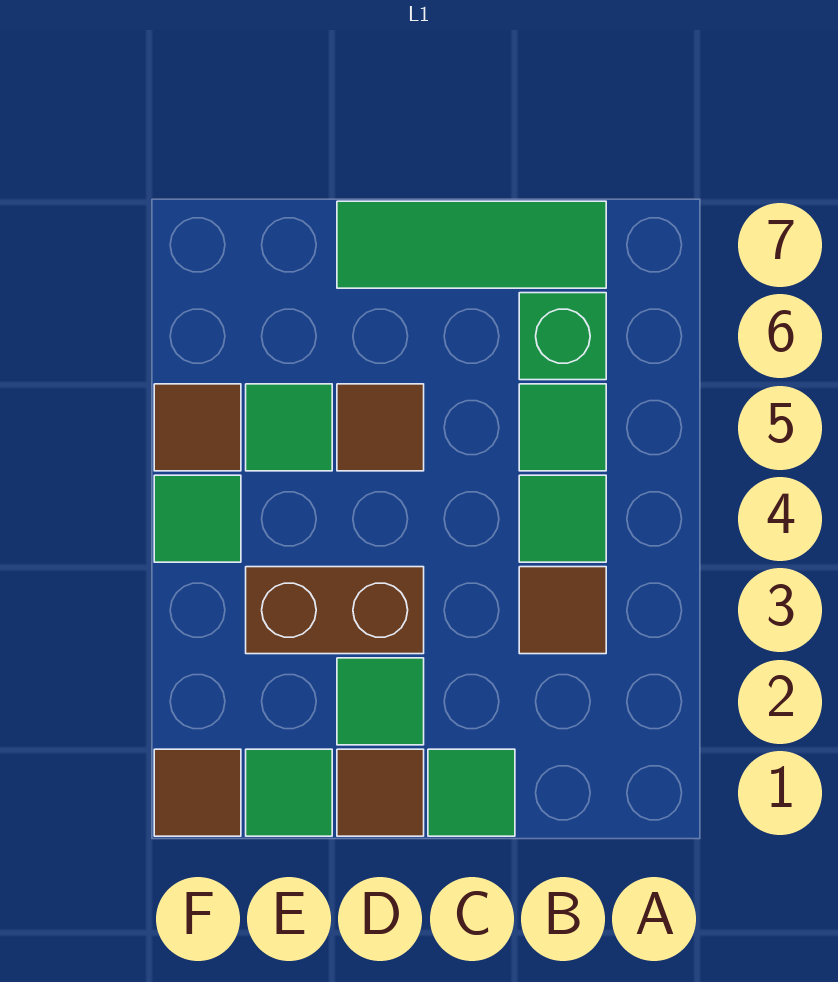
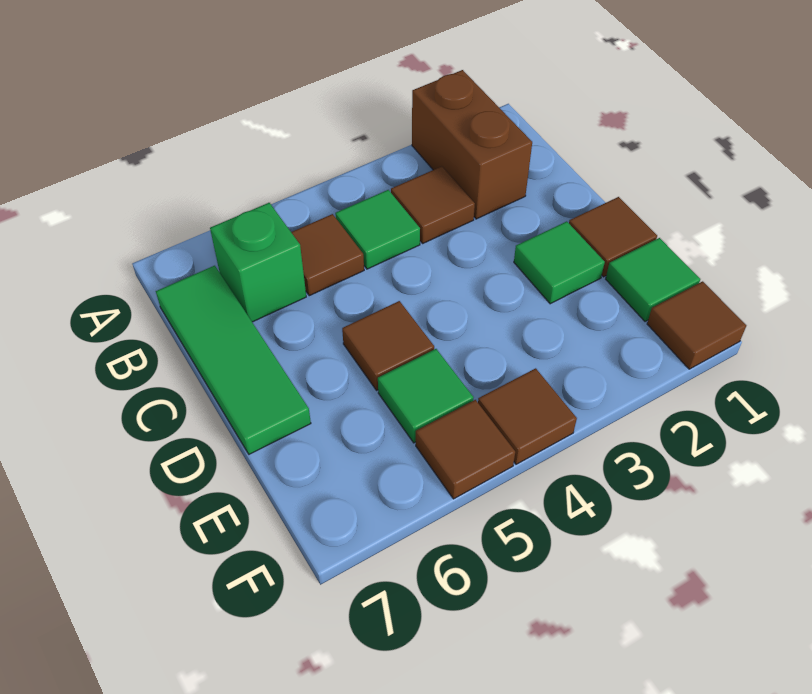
green tile B5 level 1 -> brown tile B5 level 1
green tile C1 level 1 -> none
brown brick D3:E3 level 1 -> brown brick A2:B2 level 1
green tile F4 level 1 -> brown tile F4 level 1

